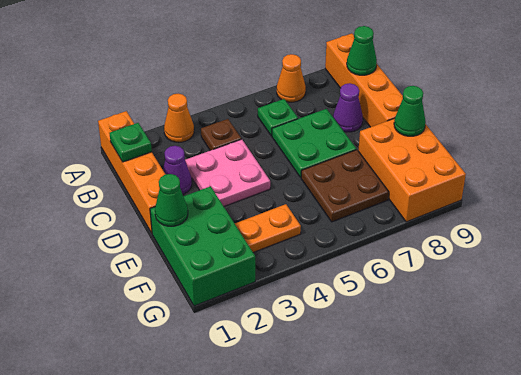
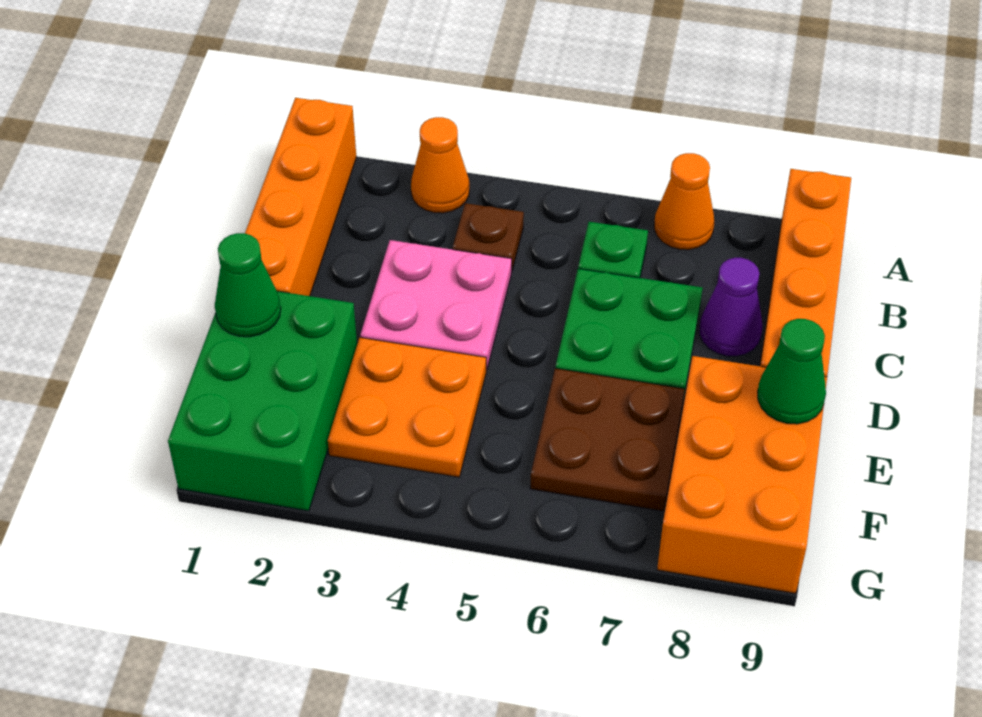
green plate B1 level 2 -> none
green cone B9 level 2 -> none
purple cone C2 level 1 -> none
orange plate F3:F4 level 1 -> orange plate E3:F4 level 1

